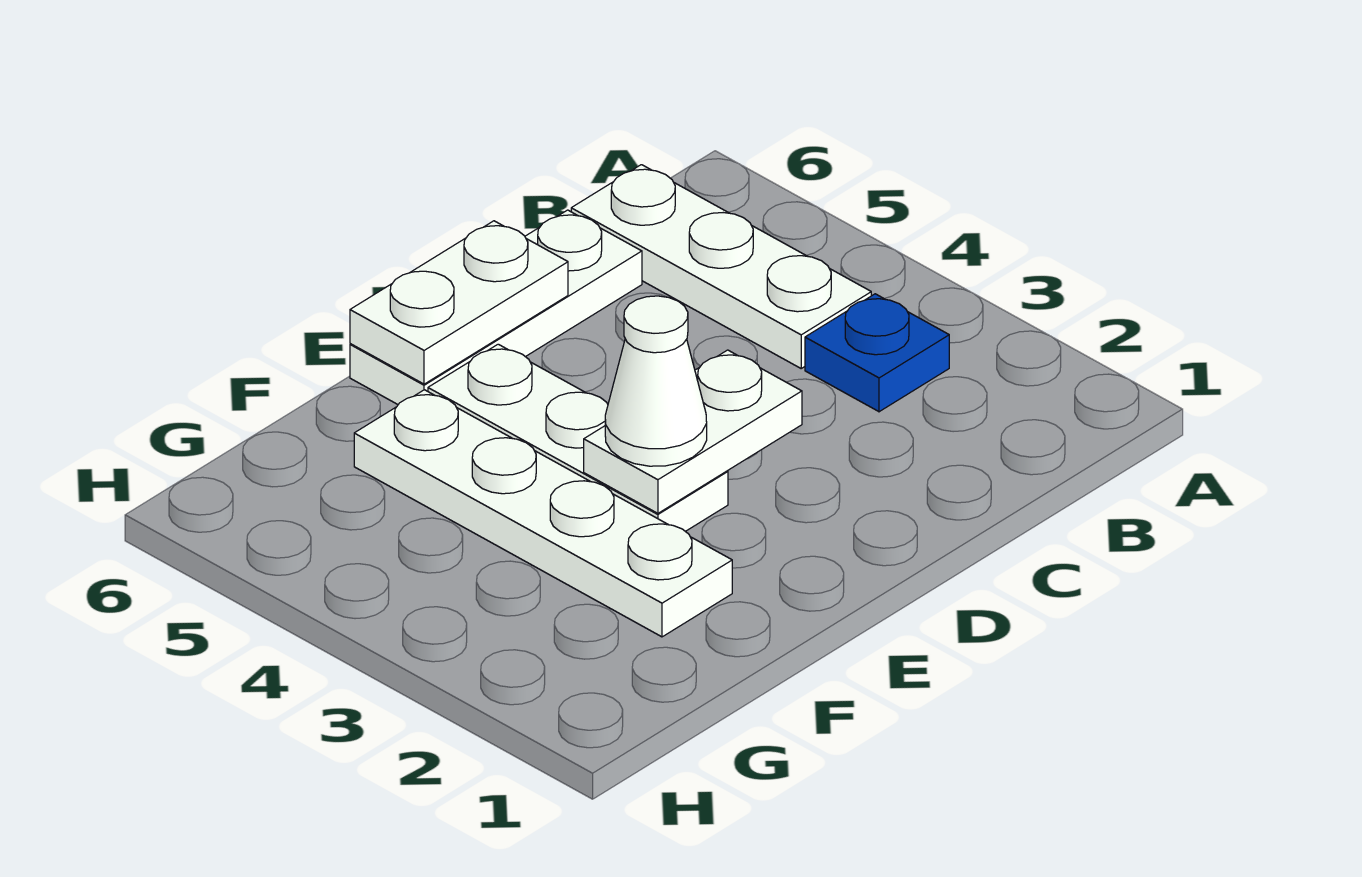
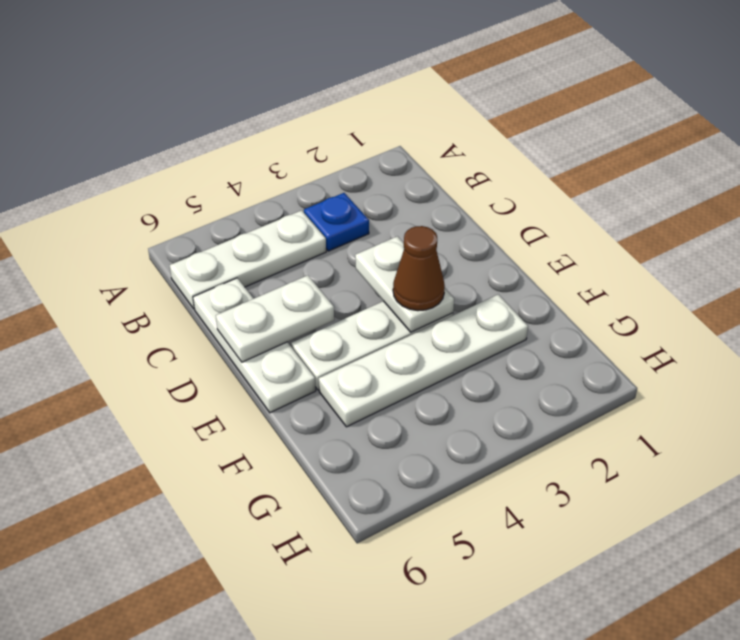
white plate D6:E6 level 2 -> white plate D5:D6 level 2
white cone E3 level 3 -> brown cone E3 level 3

